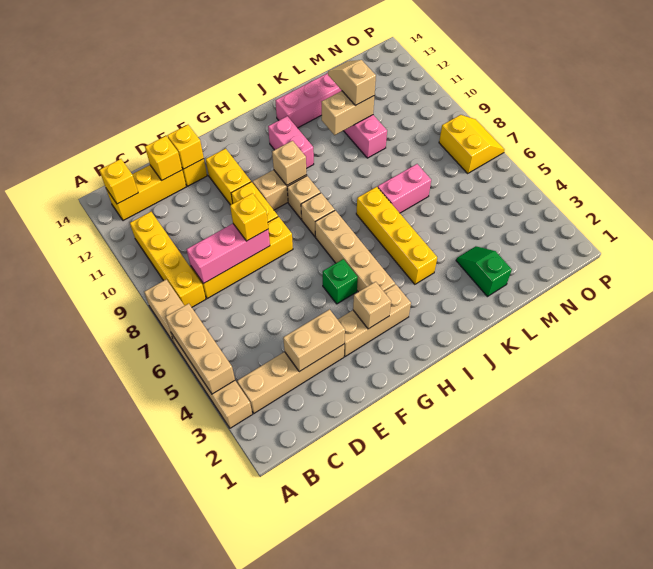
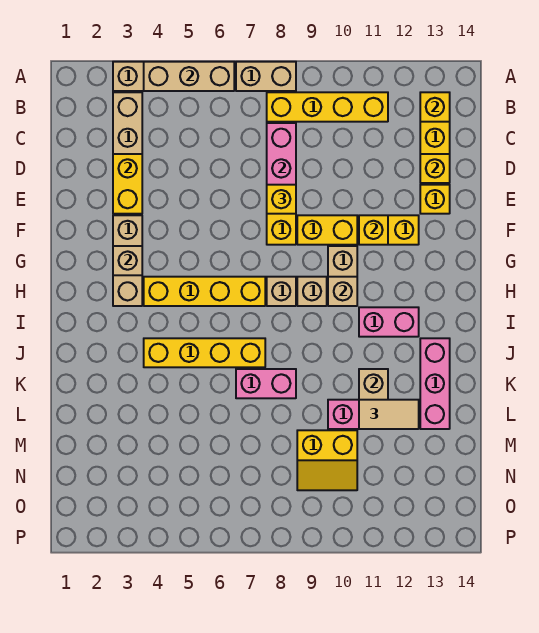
tan brick D3:E3 level 2 -> yellow brick D3:E3 level 2
yellow brick E13 level 2 -> yellow brick F11 level 2
green brick G5 level 1 -> none
tan brick H4:H7 level 1 -> yellow brick H4:H7 level 1
pink brick K7:L7 level 1 -> pink brick K7:K8 level 1
green slope L2:L3 level 1 top 2 -> none
tan slope L11:L12 level 3 top 11 -> tan tile L11:L12 level 3
yellow slope O7:P8 level 1 top O -> yellow slope M9:N10 level 1 top M

